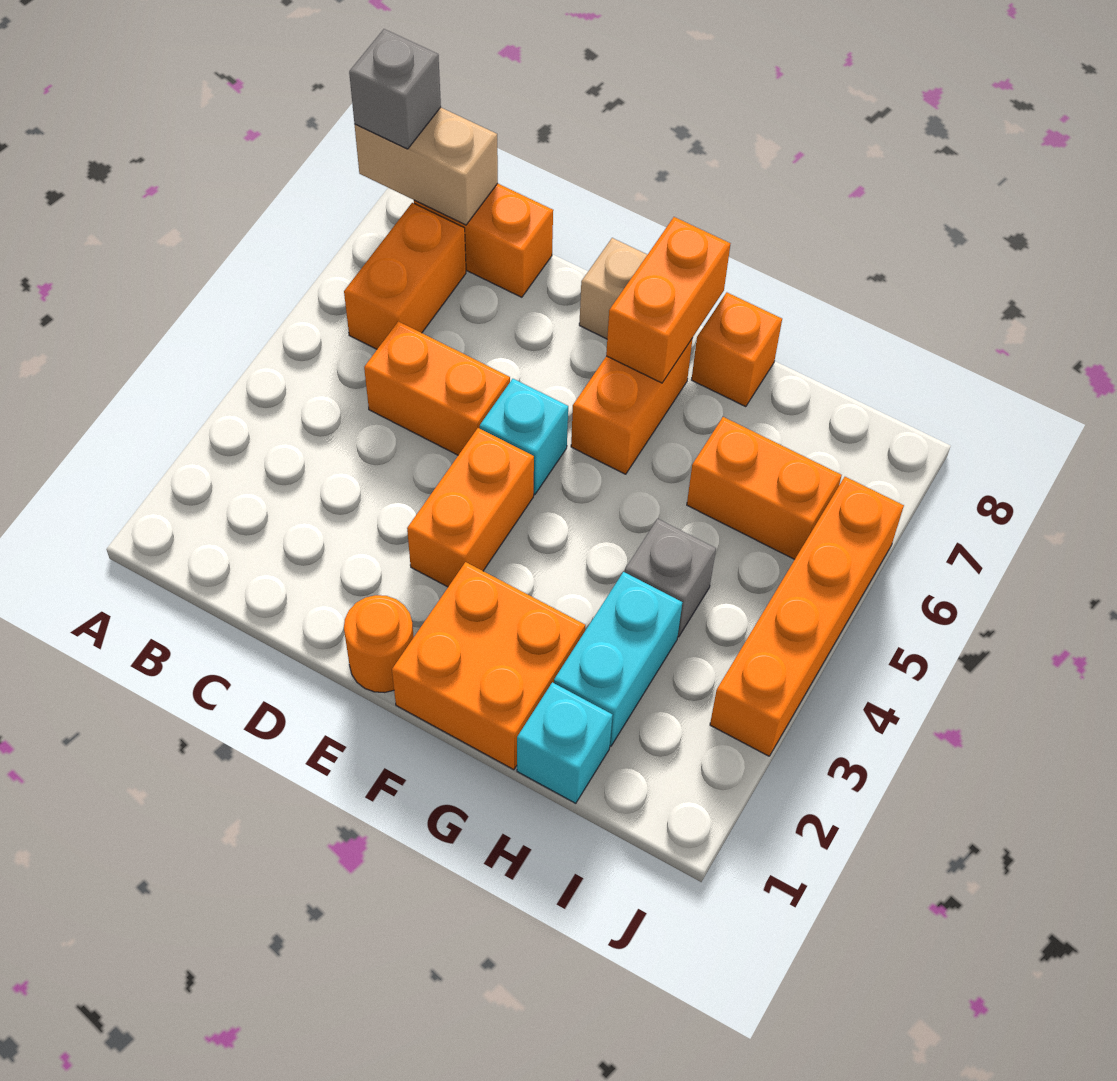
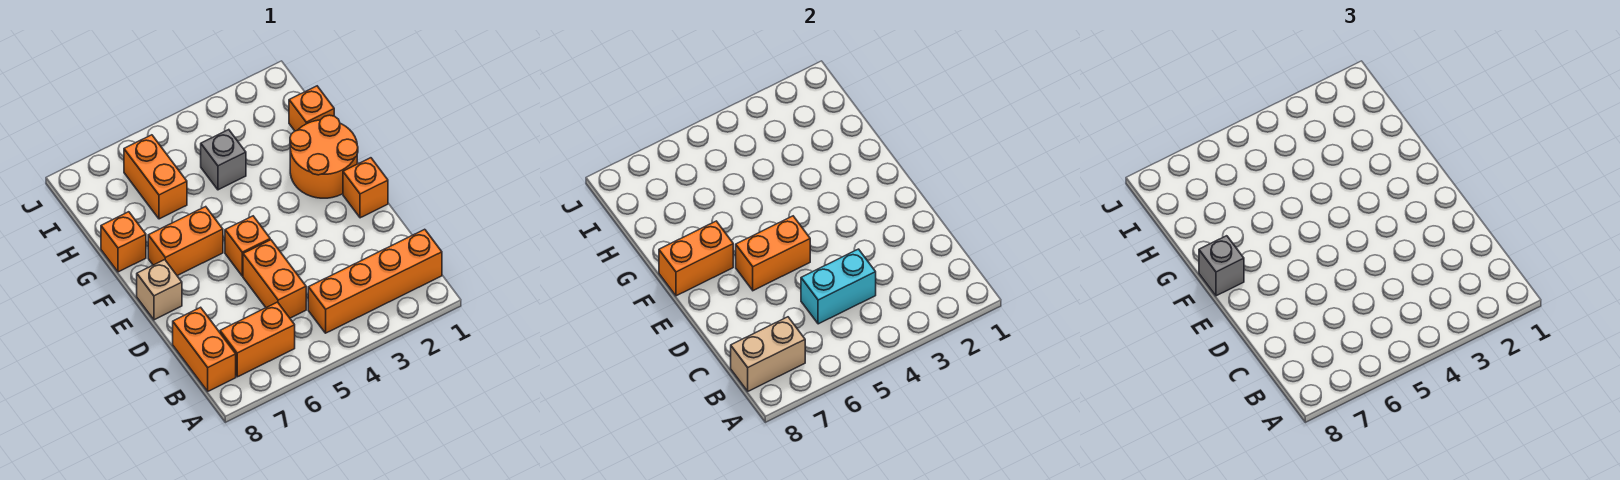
tan brick A8:B8 level 2 -> tan brick B7:B8 level 2
grey brick A8 level 3 -> grey brick F8 level 3
orange round brick E1 level 1 -> orange brick E1 level 1
orange brick E3:E4 level 1 -> orange brick E5:E6 level 2
cyan brick E5 level 1 -> orange brick E5 level 1
orange brick F1:G2 level 1 -> orange round brick F1:G2 level 1
cyan brick H1 level 1 -> orange brick H1 level 1
cyan brick H2:H3 level 1 -> cyan brick C4:C5 level 2
orange brick J3:J6 level 1 -> orange brick B1:B4 level 1

